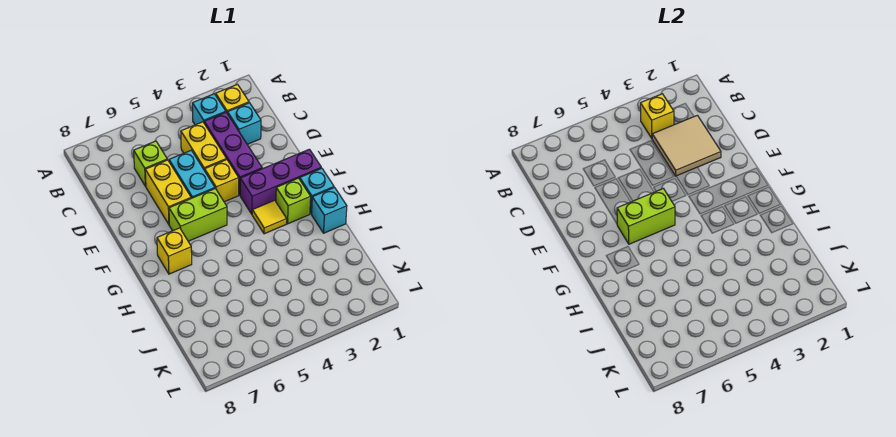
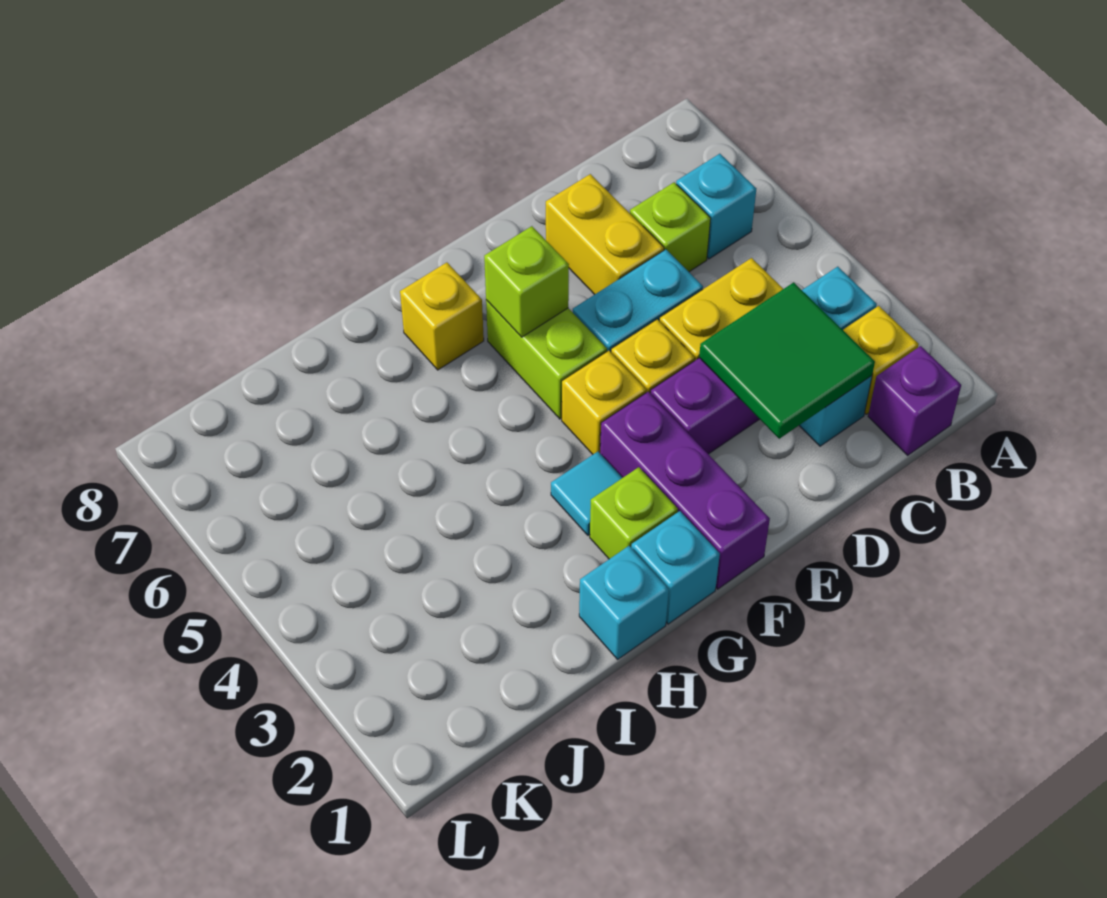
none -> purple brick B1 level 1
yellow brick B3 level 2 -> yellow brick F4 level 1
none -> cyan brick B6 level 1
tan tile C2:D3 level 2 -> green tile C2:D3 level 2
yellow brick D6:E6 level 1 -> yellow brick D6:D7 level 1
lime brick F5:F6 level 2 -> lime brick F6 level 2
yellow tile G3 level 1 -> cyan tile G3 level 1

